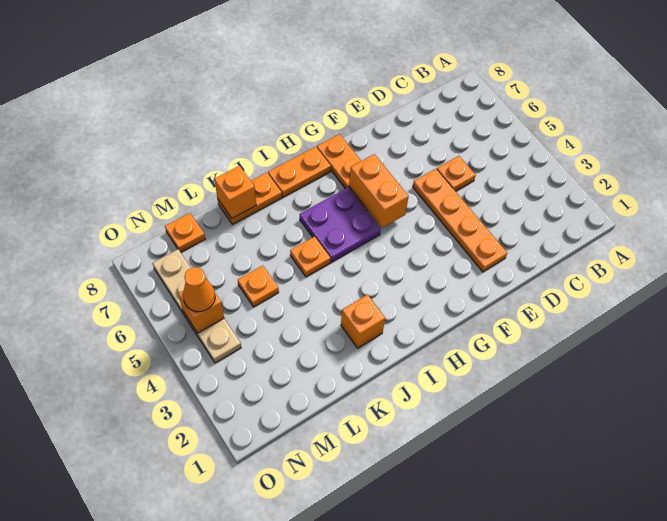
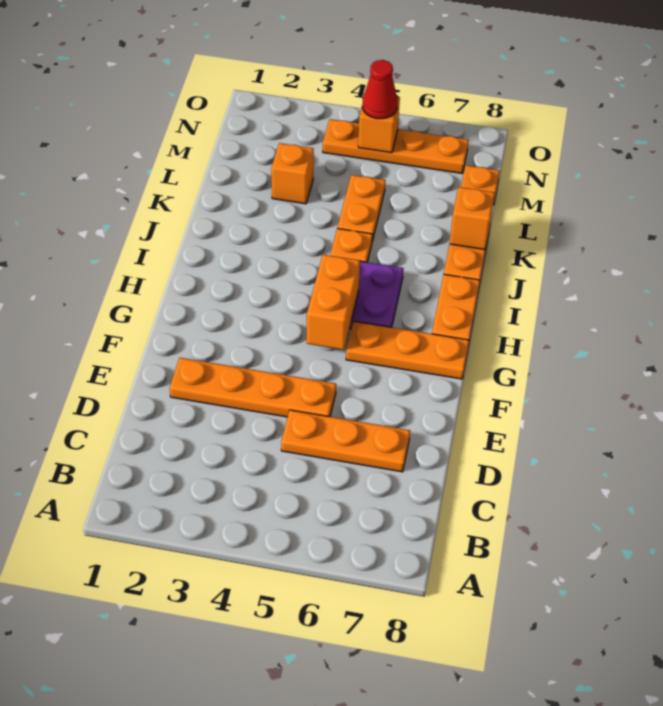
orange plate D5 level 1 -> orange plate D5:D7 level 1
orange brick G5:G6 level 2 -> orange brick G5:H5 level 2
orange brick J2 level 1 -> orange brick L3 level 1
orange plate L5 level 1 -> orange plate K5:L5 level 1
tan plate N4:N7 level 1 -> orange plate N4:N7 level 1
orange cone N5 level 3 -> red cone N5 level 3

